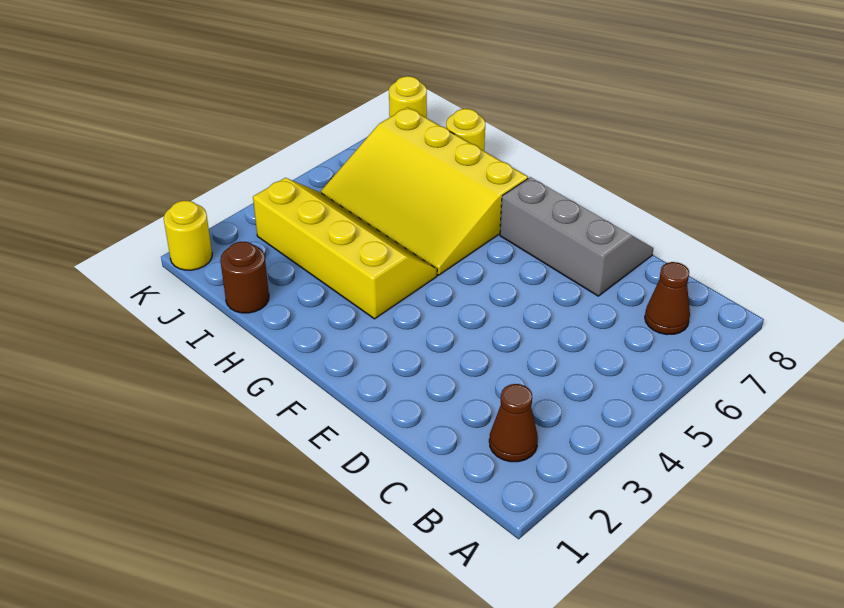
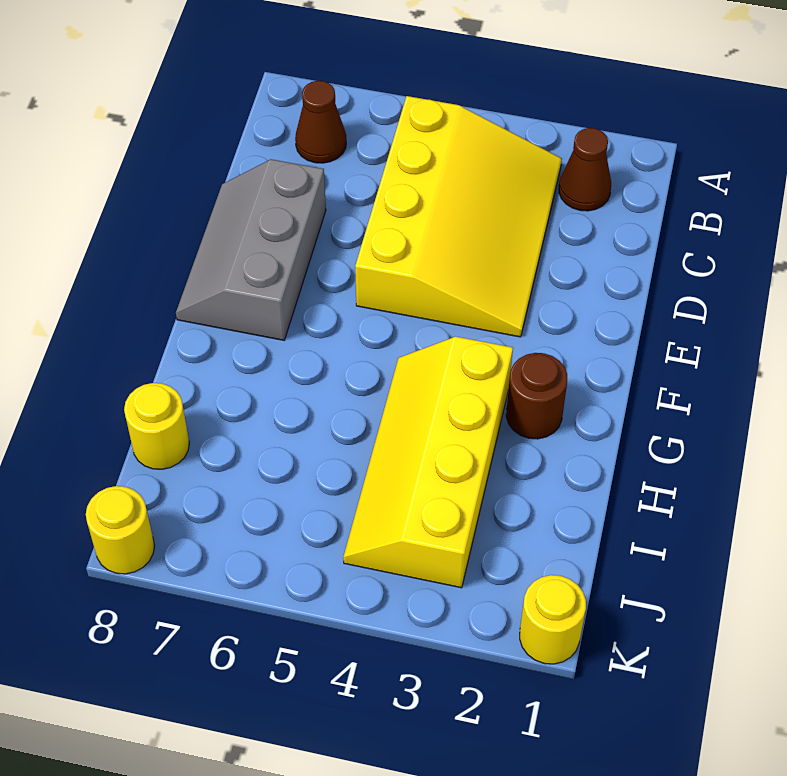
yellow slope G5:J7 level 1 top 7 -> yellow slope B3:E5 level 1 top 5
brown round brick I1 level 1 -> brown round brick G2 level 1

